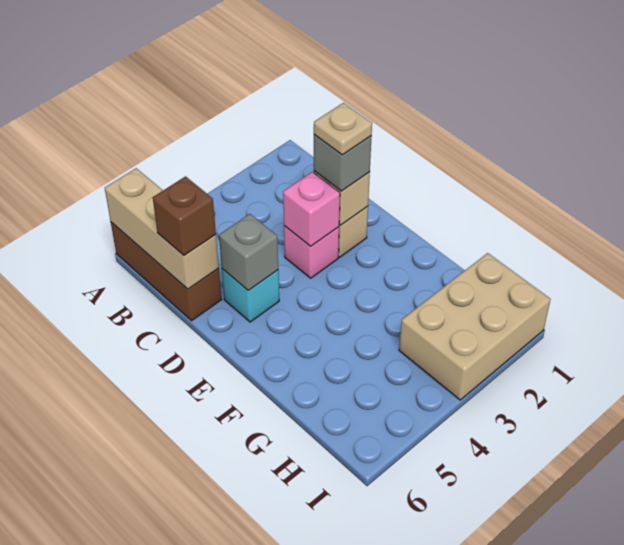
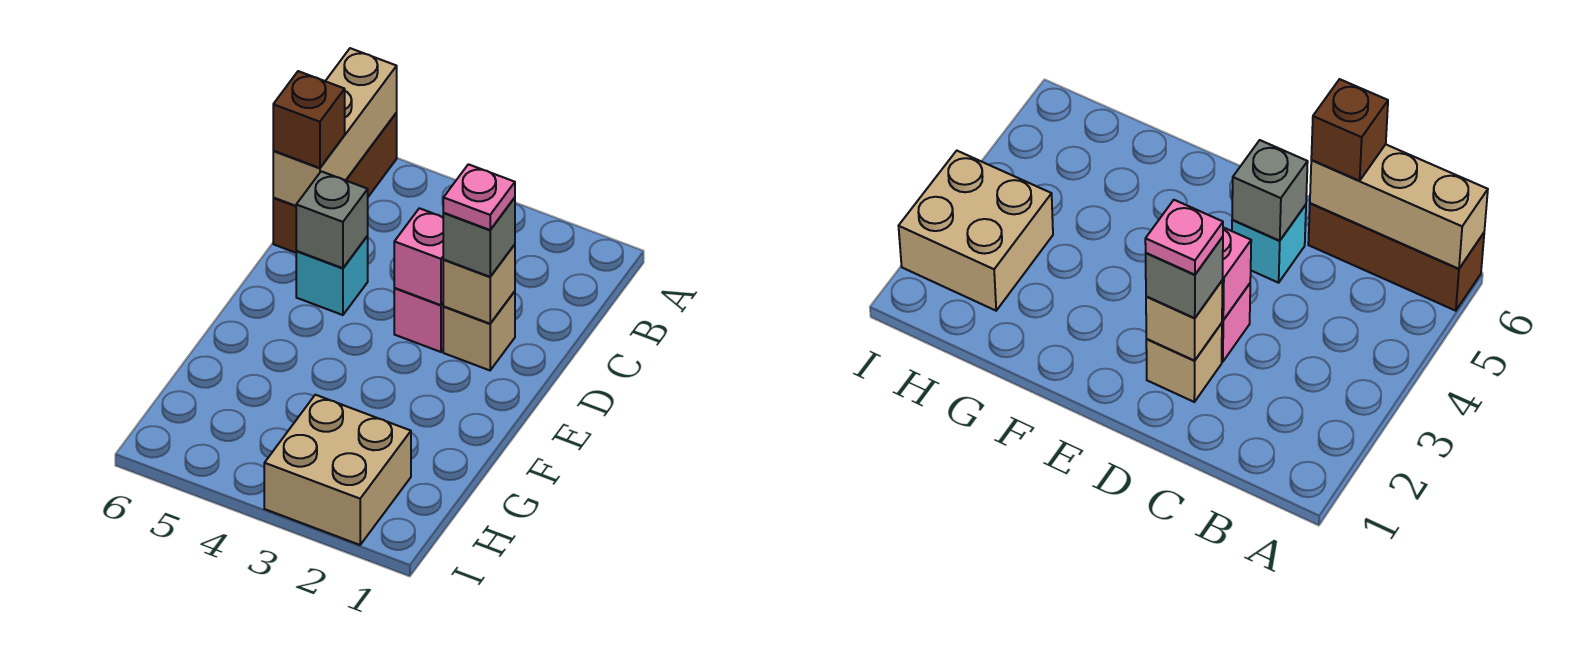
tan plate D2 level 4 -> pink plate D2 level 4
tan brick H1:I3 level 1 -> tan brick H2:I3 level 1

